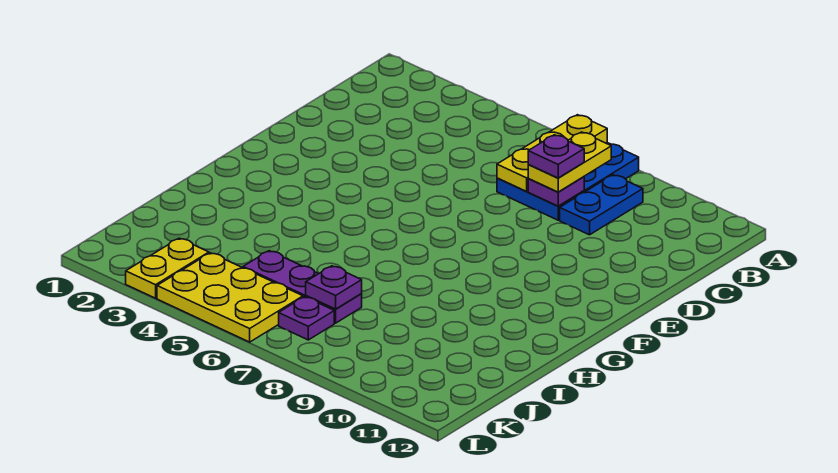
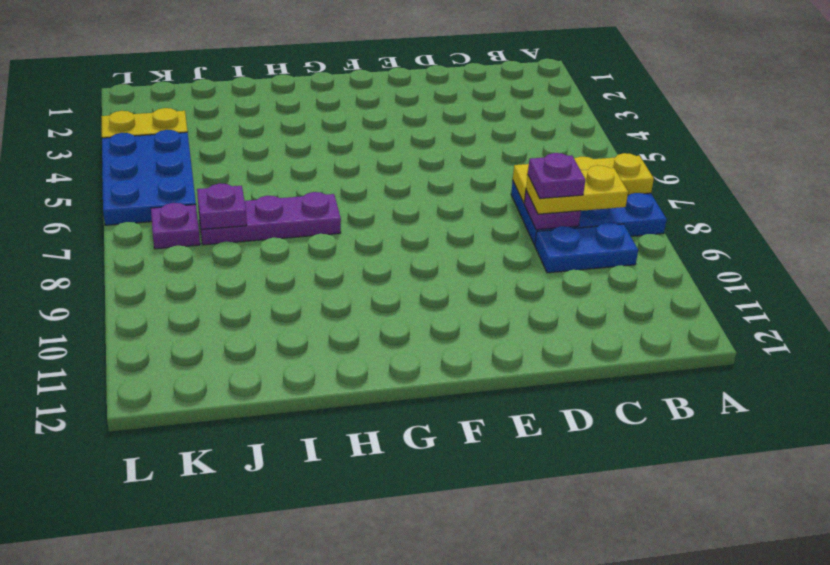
purple plate J5:J7 level 1 -> purple plate H7:J7 level 1
yellow plate K4:L6 level 1 -> blue plate K4:L6 level 1

